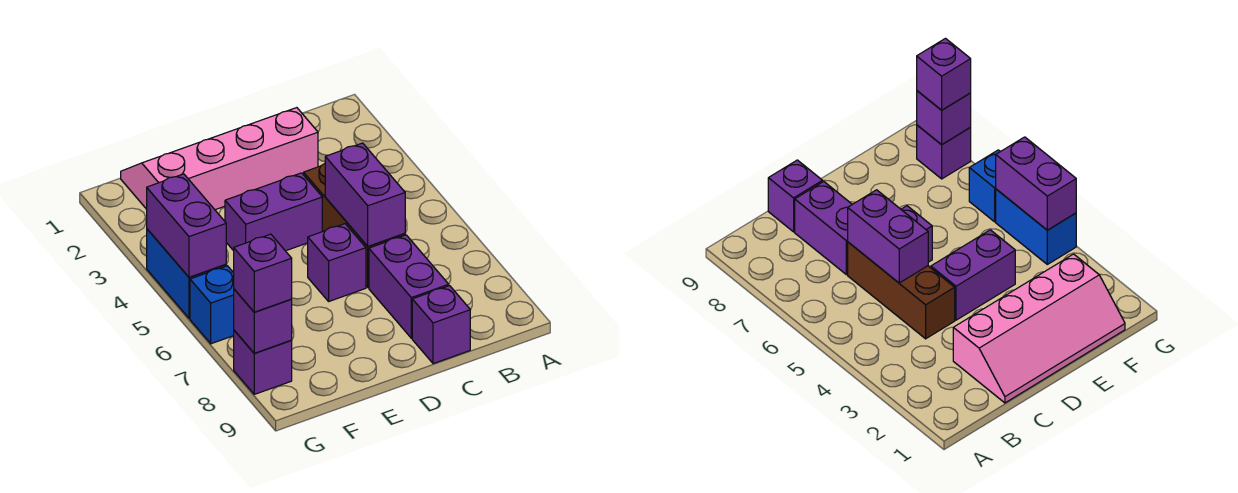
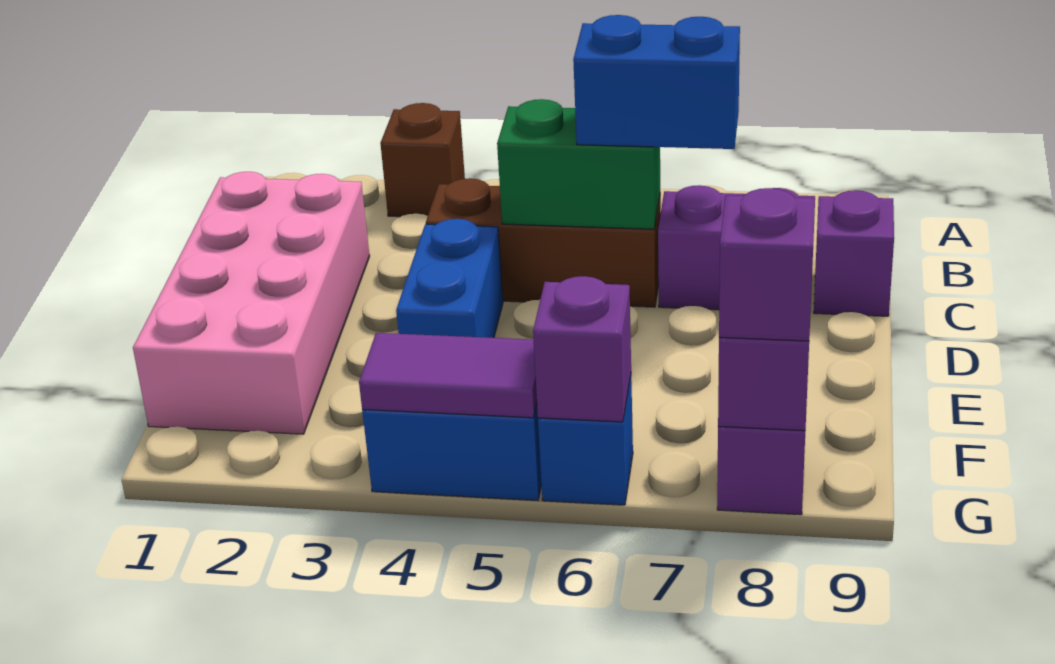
none -> brown brick A3 level 1
pink slope C1:F2 level 1 top 2 -> pink brick C1:F2 level 1
purple brick C5:C6 level 2 -> green brick C5:C6 level 2
none -> blue brick C6:C7 level 3
purple brick D4:E4 level 1 -> blue brick D4:E4 level 1
purple brick D6 level 1 -> purple brick G6 level 2
purple brick G4:G5 level 2 -> purple tile G4:G5 level 2

